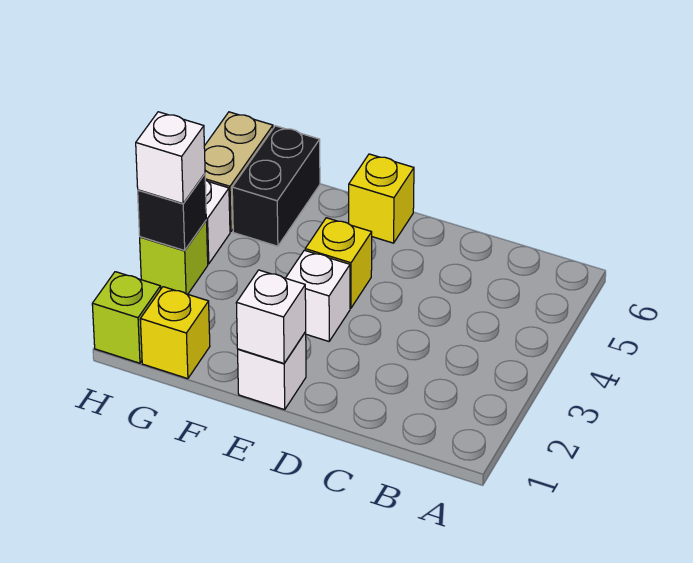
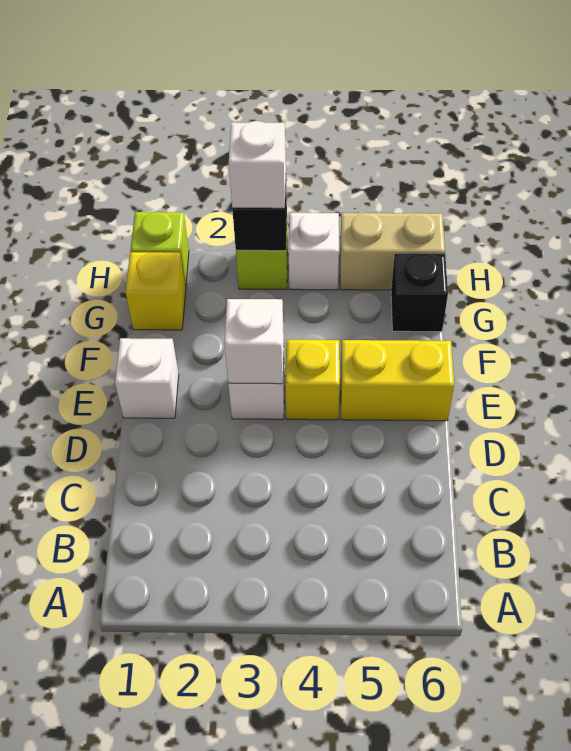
white brick E1 level 2 -> white brick E3 level 2
yellow brick E6 level 1 -> yellow brick E5:E6 level 1
black brick G5:G6 level 1 -> black brick G6 level 1

